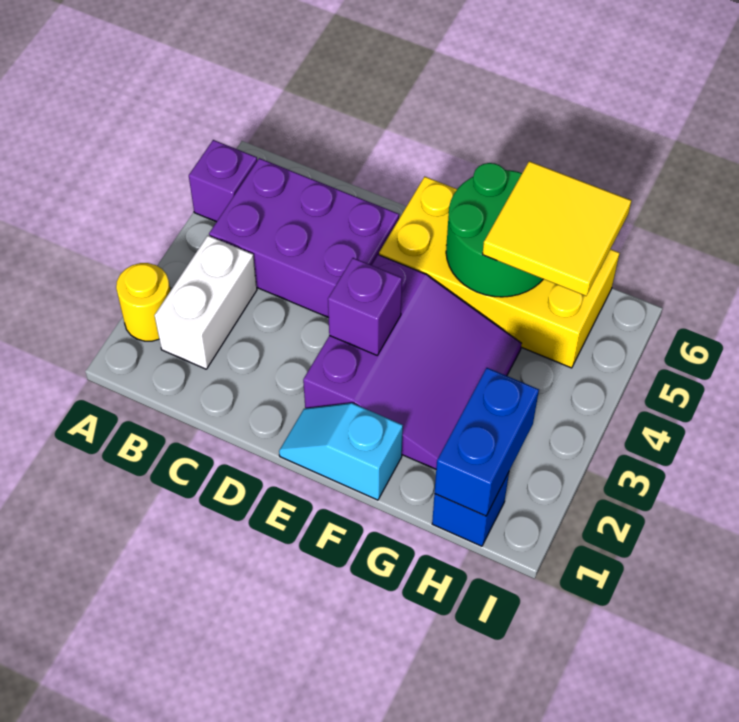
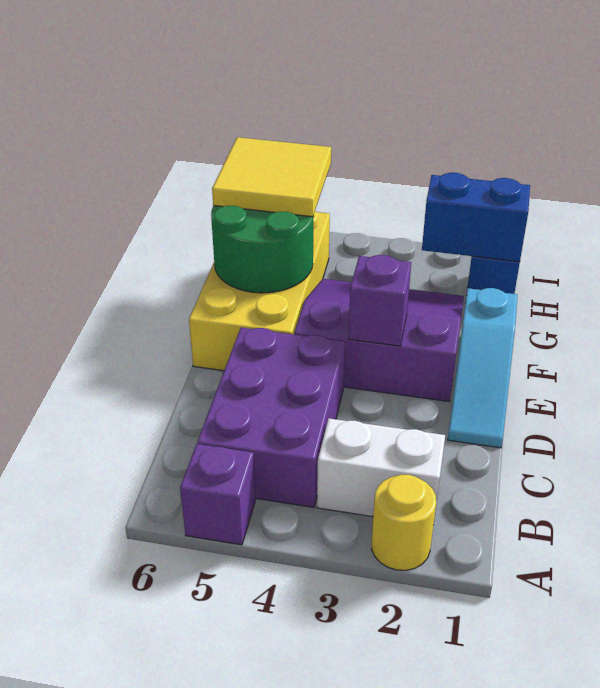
cyan slope E1:F1 level 1 top F -> cyan slope D1:F1 level 1 top F

